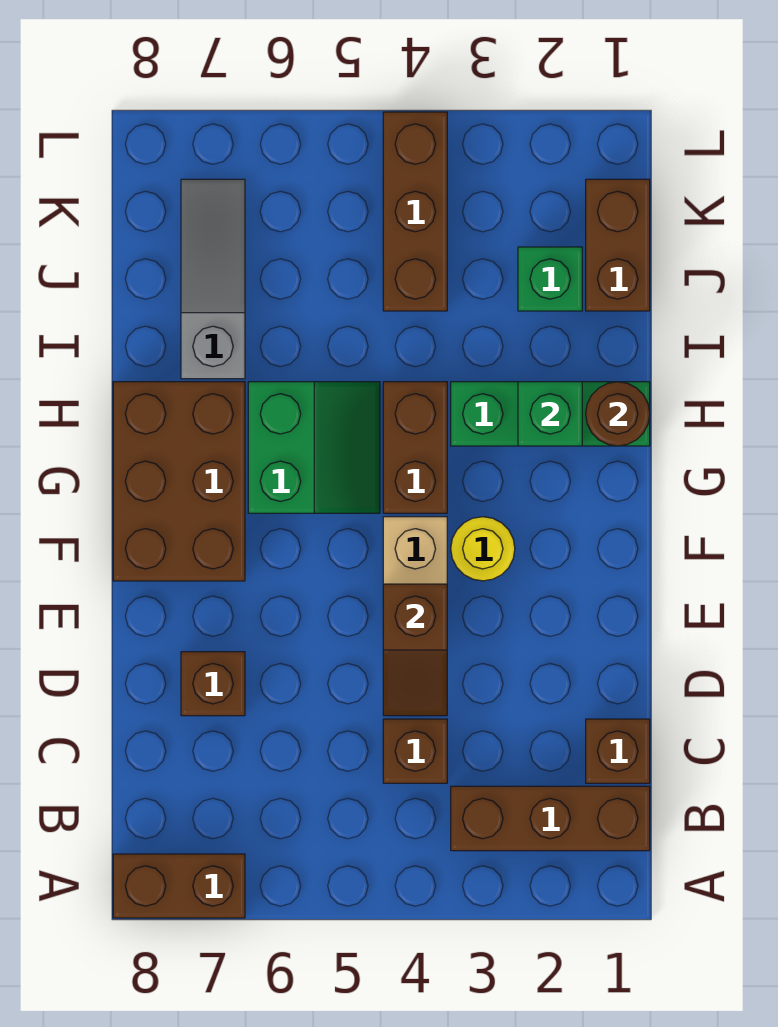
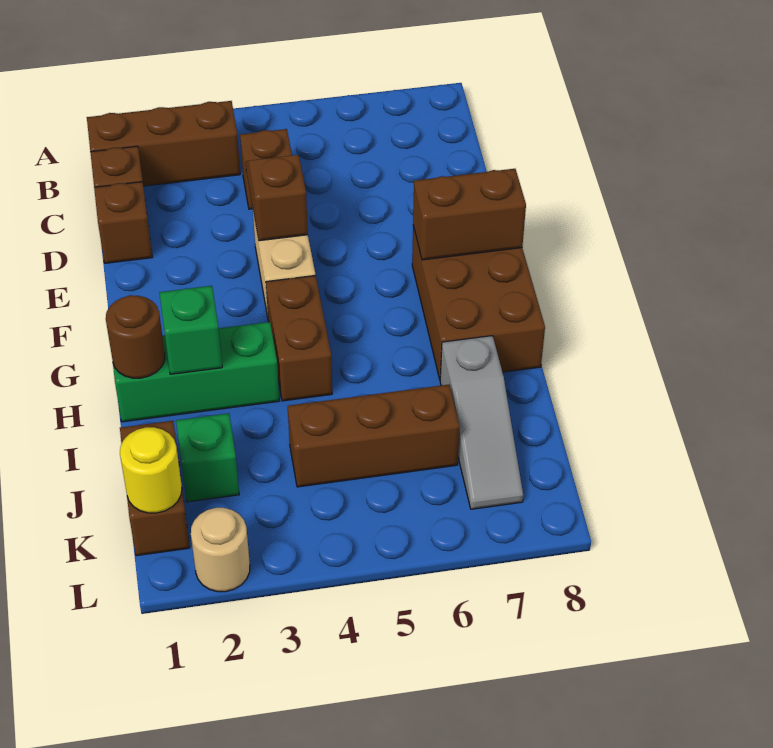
brown brick A7:A8 level 1 -> brown brick F7:F8 level 2
brown brick D7 level 1 -> brown brick D1 level 1
yellow round brick F3 level 1 -> yellow round brick K1 level 2
green slope G5:H6 level 1 top 6 -> none
brown brick J4:L4 level 1 -> brown brick J4:J6 level 1
none -> tan round brick L2 level 1

